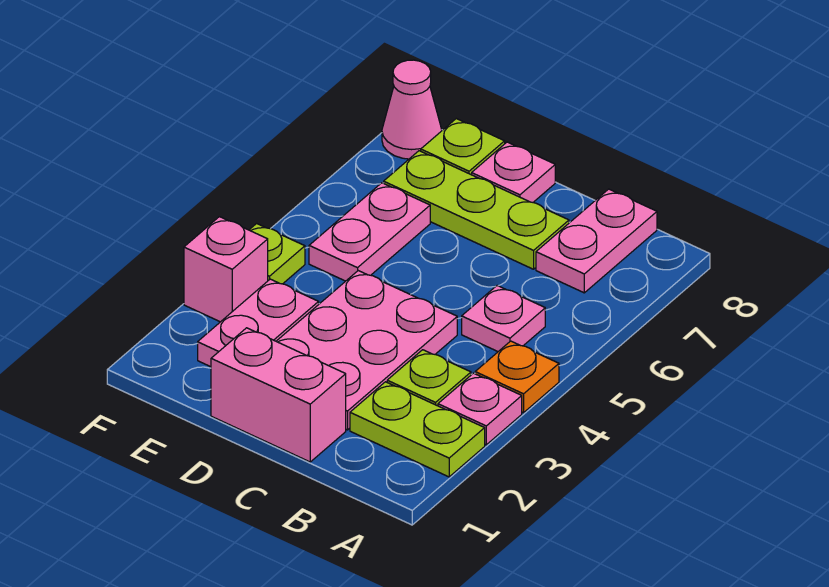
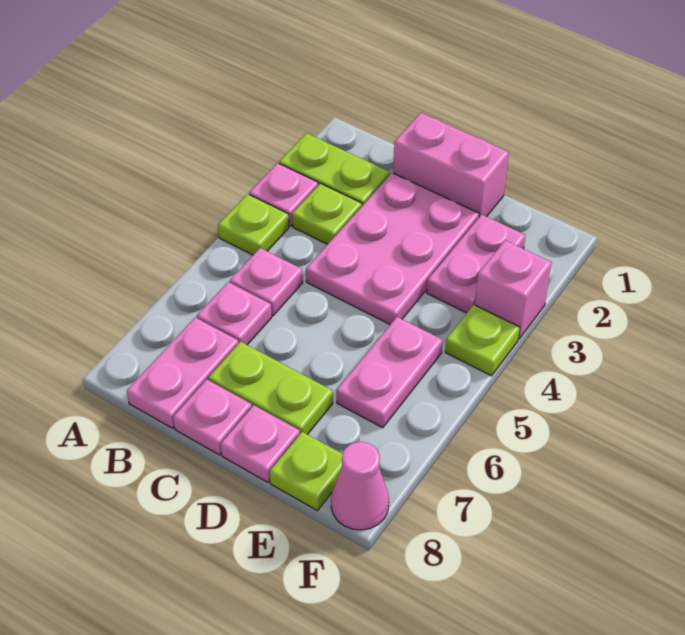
orange plate A4 level 1 -> lime plate A4 level 1
none -> pink plate B6 level 1
lime plate C7:E7 level 1 -> lime plate C7:D7 level 1
none -> pink plate C8 level 1

